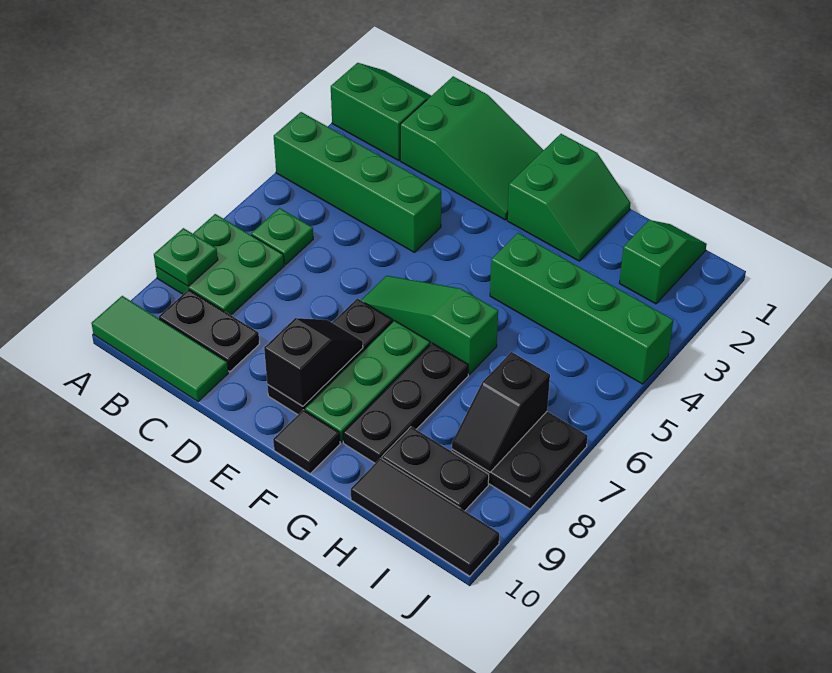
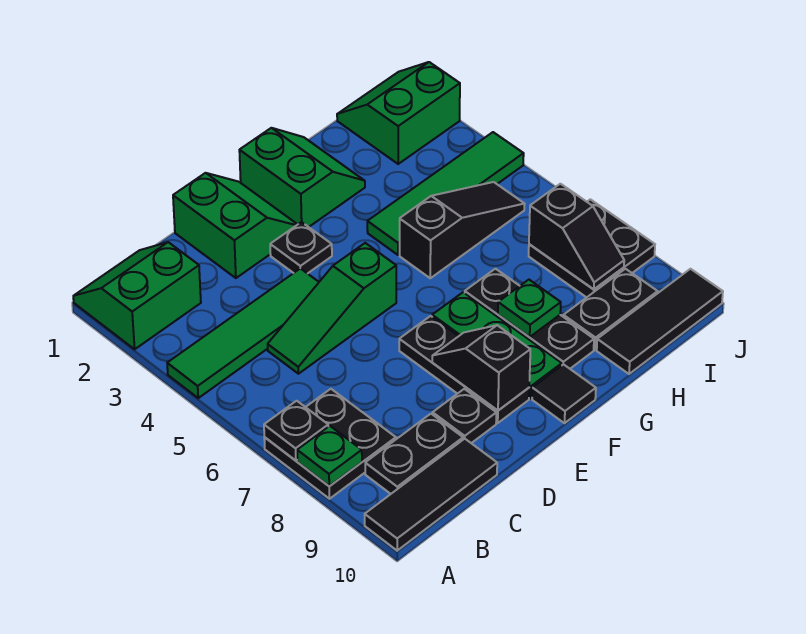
green brick A4:D4 level 1 -> green tile A4:D4 level 1
green plate A7:B8 level 1 -> black plate A7:B8 level 1
none -> black plate A7 level 2
green tile A10:C10 level 1 -> black tile A10:C10 level 1
green plate B6 level 1 -> green plate G8 level 2
green slope C1:E2 level 1 top C -> green slope D1:E2 level 1 top D
none -> black plate D9 level 1
none -> black plate E3 level 1
green slope E6:G6 level 1 top G -> green slope C5:E5 level 1 top E
green brick G4:J4 level 1 -> green tile G4:J4 level 1
none -> black slope G5:I5 level 1 top G
green slope I1:I2 level 1 top 2 -> green slope I1:J2 level 1 top 2

